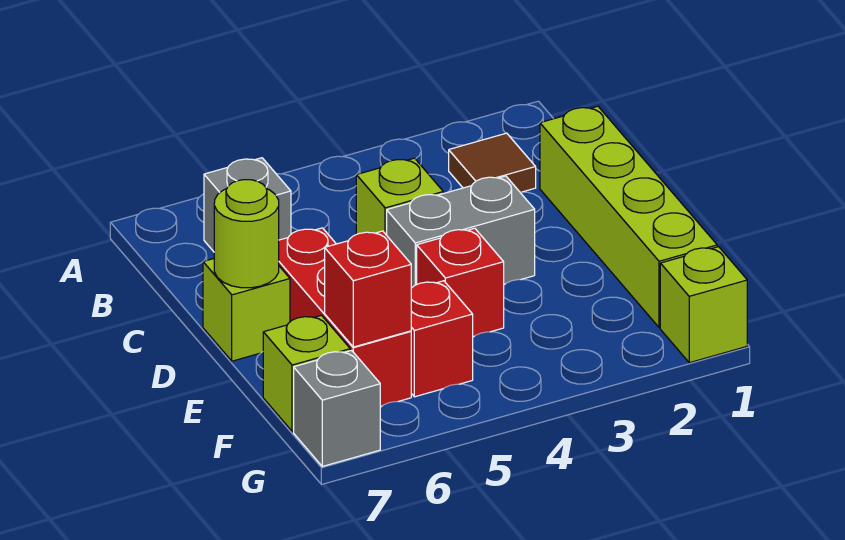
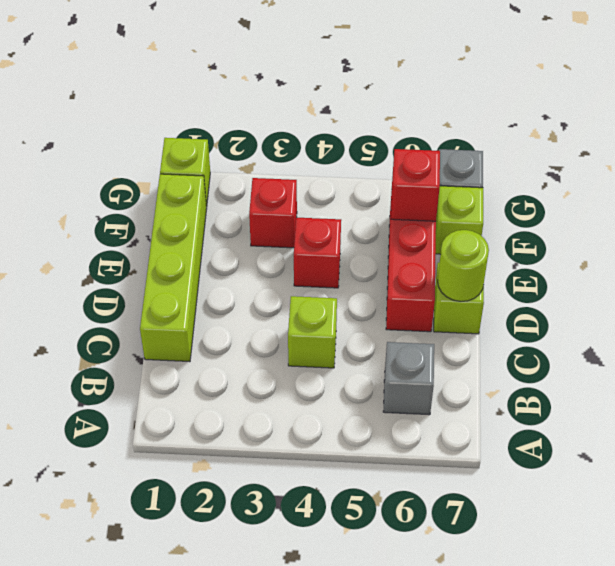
brown tile B2 level 1 -> none
grey brick D3:D4 level 1 -> none
red brick F5 level 1 -> red brick F3 level 1

